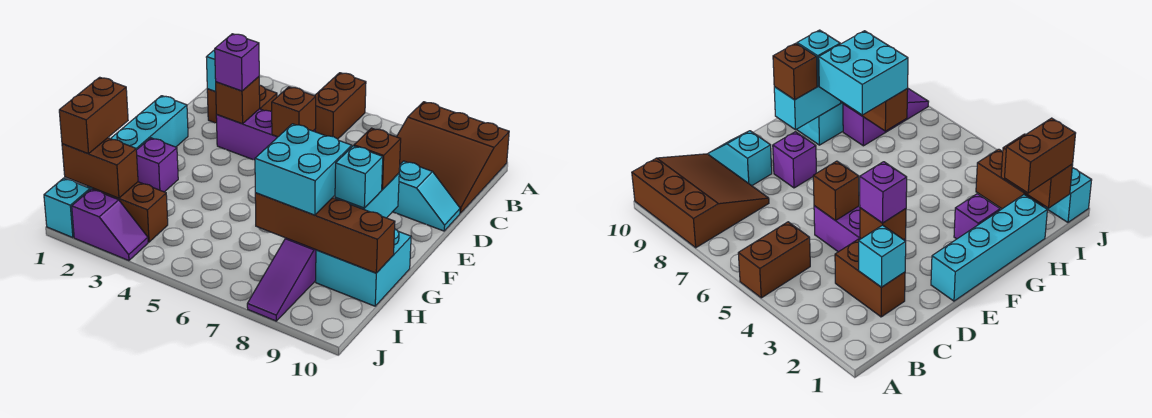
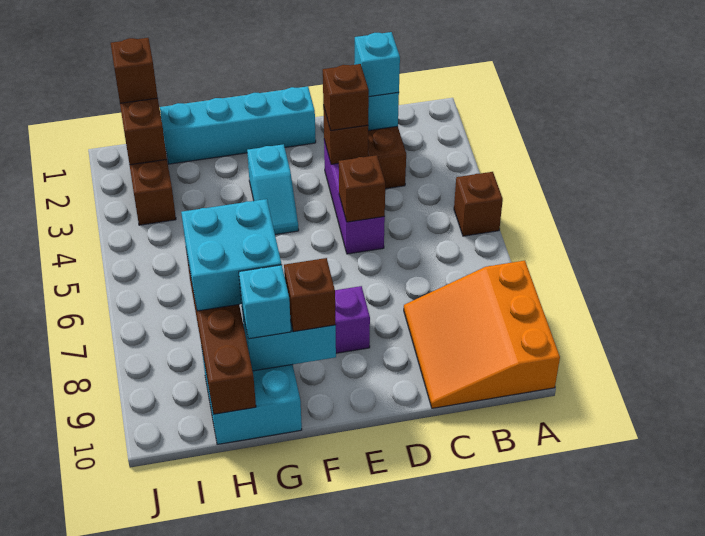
brown brick A5:B5 level 1 -> brown brick A5 level 1
brown slope A8:C10 level 1 top A -> orange slope A8:C10 level 1 top A
purple brick D3 level 3 -> brown brick D3 level 3
cyan slope D9:D10 level 1 top 9 -> cyan slope F3:F4 level 1 top 3
purple brick G2 level 1 -> none
brown brick H1:I1 level 3 -> brown brick I1 level 3
purple slope H8:J8 level 1 top H -> none
cyan brick J1 level 1 -> cyan brick C2 level 3
purple slope J2:J3 level 1 top 2 -> none

